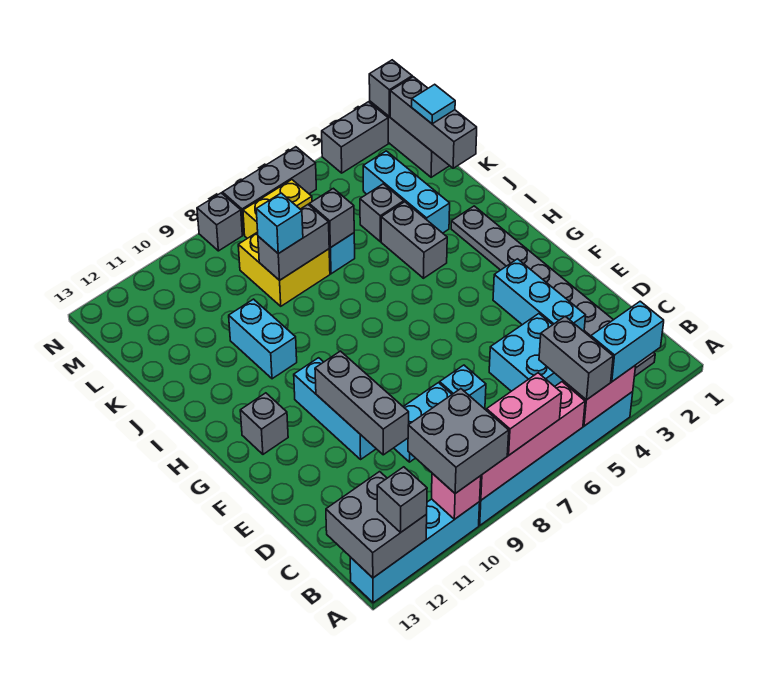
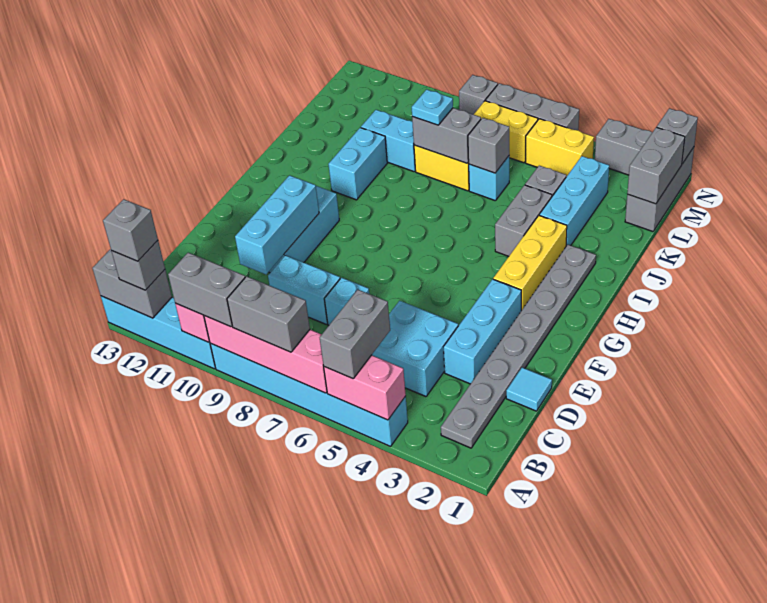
cyan brick A3:A4 level 3 -> cyan brick K9:K10 level 1
pink brick A7:A8 level 3 -> grey brick A7:A8 level 3
grey brick A9:B10 level 3 -> grey brick A9:A10 level 3
grey brick A12:B13 level 2 -> grey brick A12:A13 level 2
grey brick D10:F10 level 2 -> cyan brick D10:F10 level 2
none -> yellow brick G3:I3 level 1
grey brick G12 level 1 -> grey brick A12 level 4
grey brick K1:M1 level 2 -> grey brick L1:M1 level 2
cyan brick K8 level 3 -> cyan plate K8 level 3
cyan tile L1 level 3 -> cyan tile D1 level 1
none -> yellow brick M4:M5 level 1

